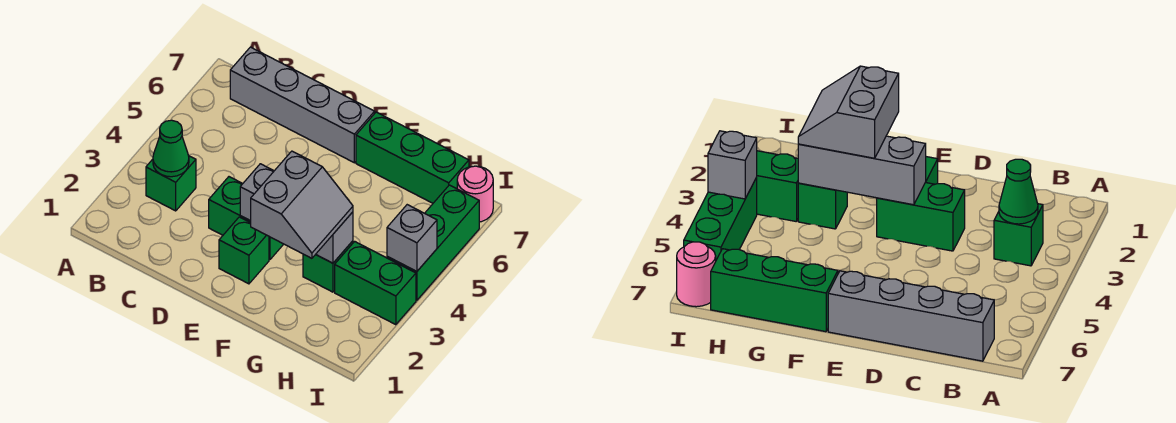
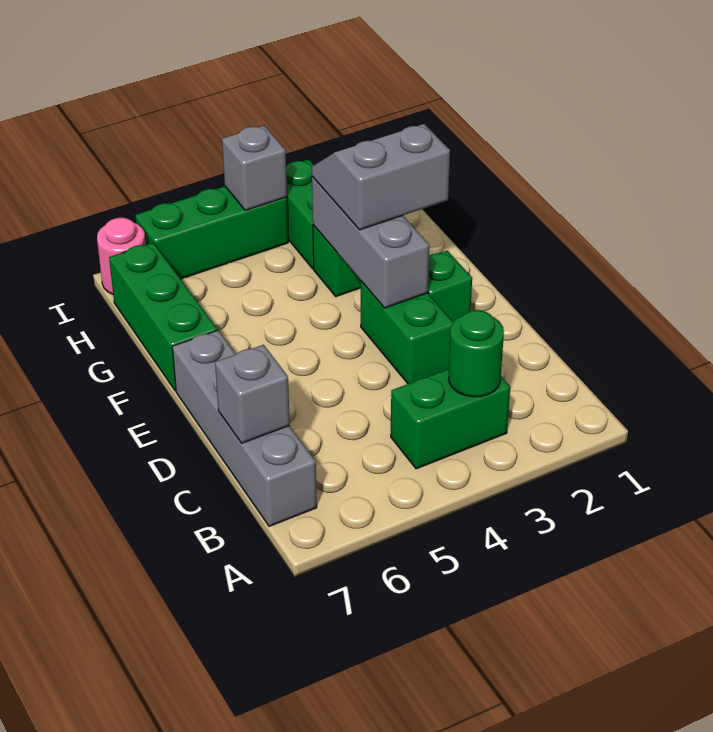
green brick B3 level 1 -> green brick B3:B4 level 1
green cone B3 level 2 -> green round brick B3 level 2
none -> grey brick C7 level 2

